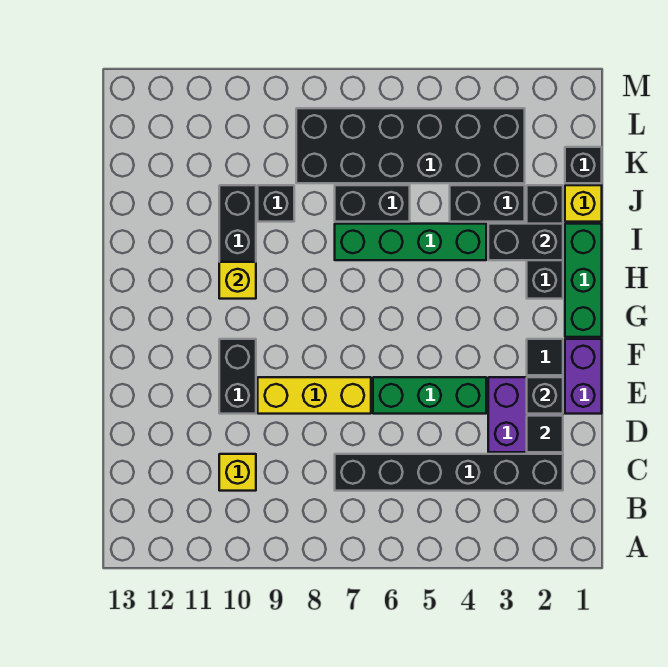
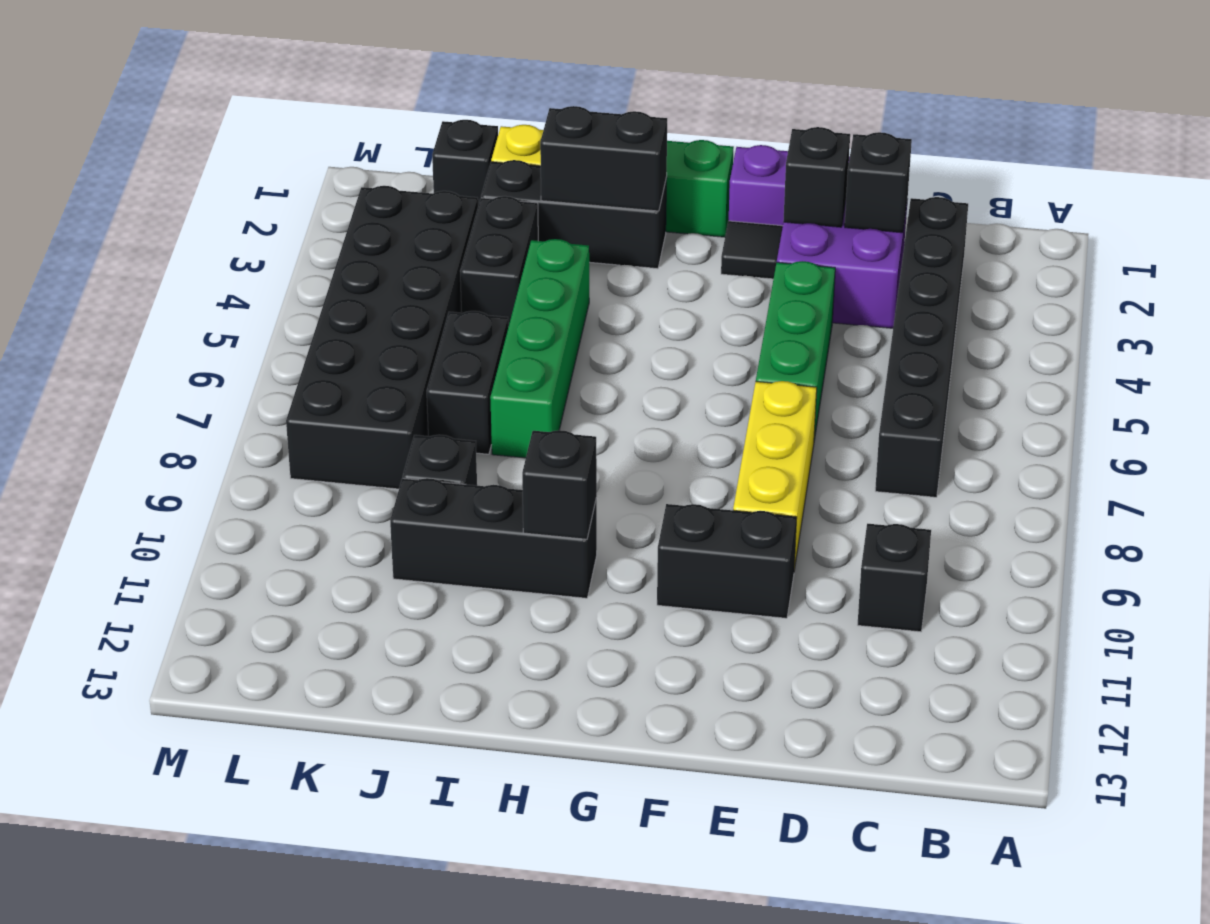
yellow brick C10 level 1 -> black brick C10 level 1
black tile D2 level 2 -> black brick D2 level 2
yellow brick H10 level 2 -> black brick H10 level 2
black brick I2:I3 level 2 -> black brick H2:I2 level 2

